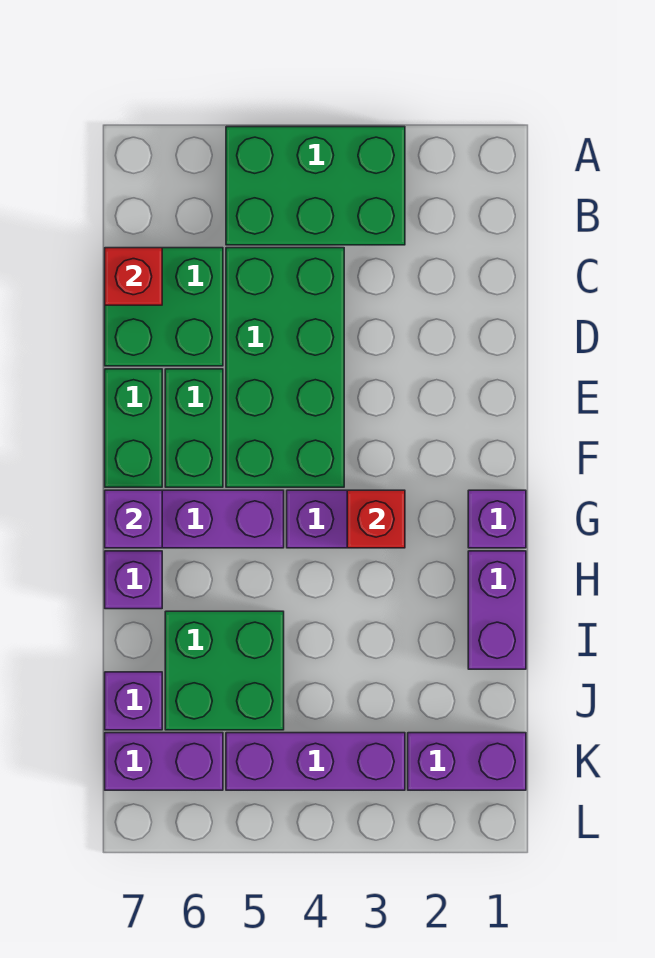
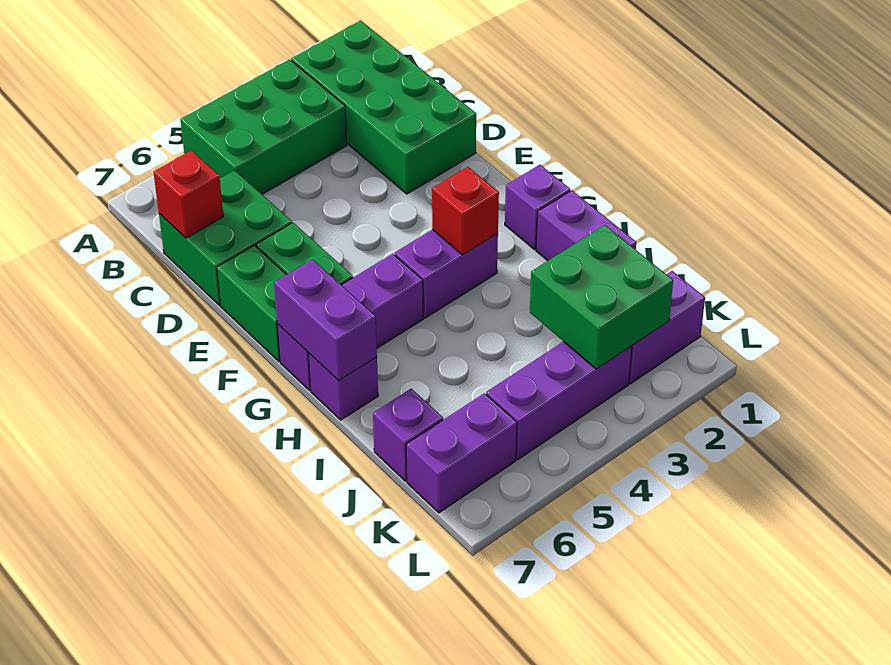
green brick C4:F5 level 1 -> green brick A1:D2 level 1
purple brick G7 level 2 -> purple brick G7:H7 level 2
green brick I5:J6 level 1 -> green brick J2:K3 level 2

